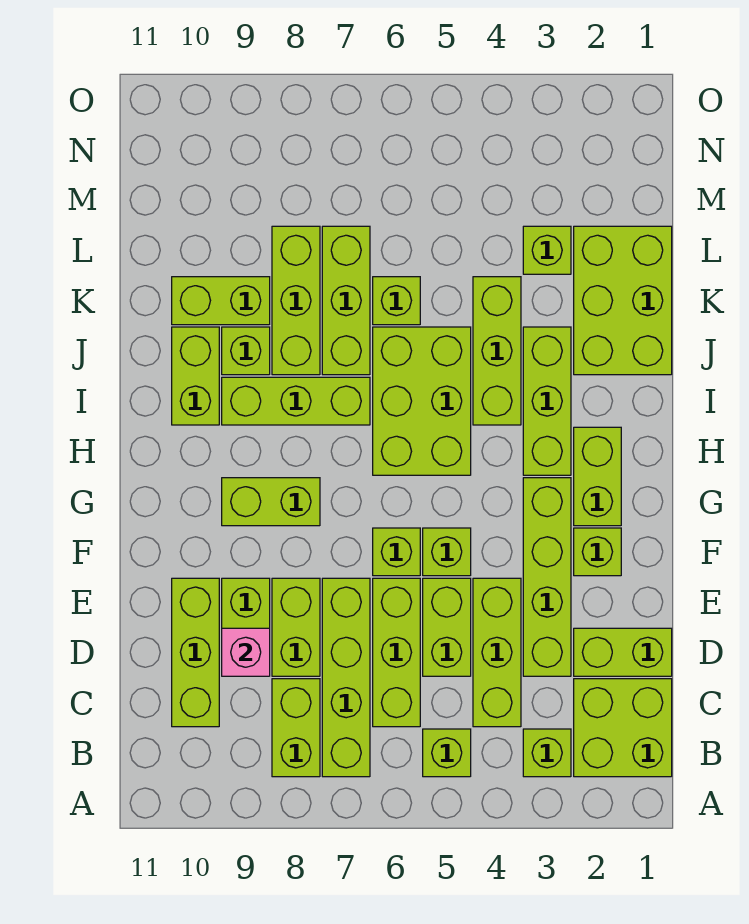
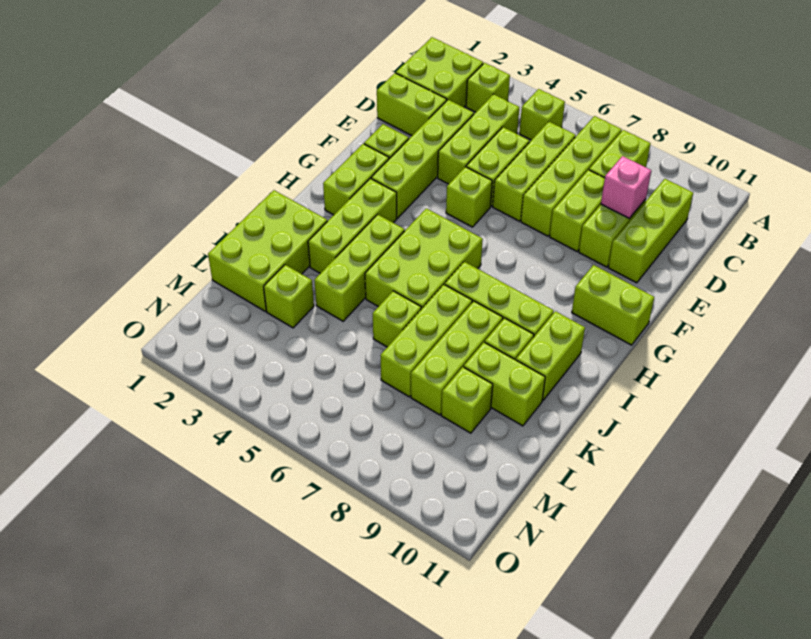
lime brick F6 level 1 -> lime brick L9 level 1
lime brick G8:G9 level 1 -> lime brick G10:G11 level 1

